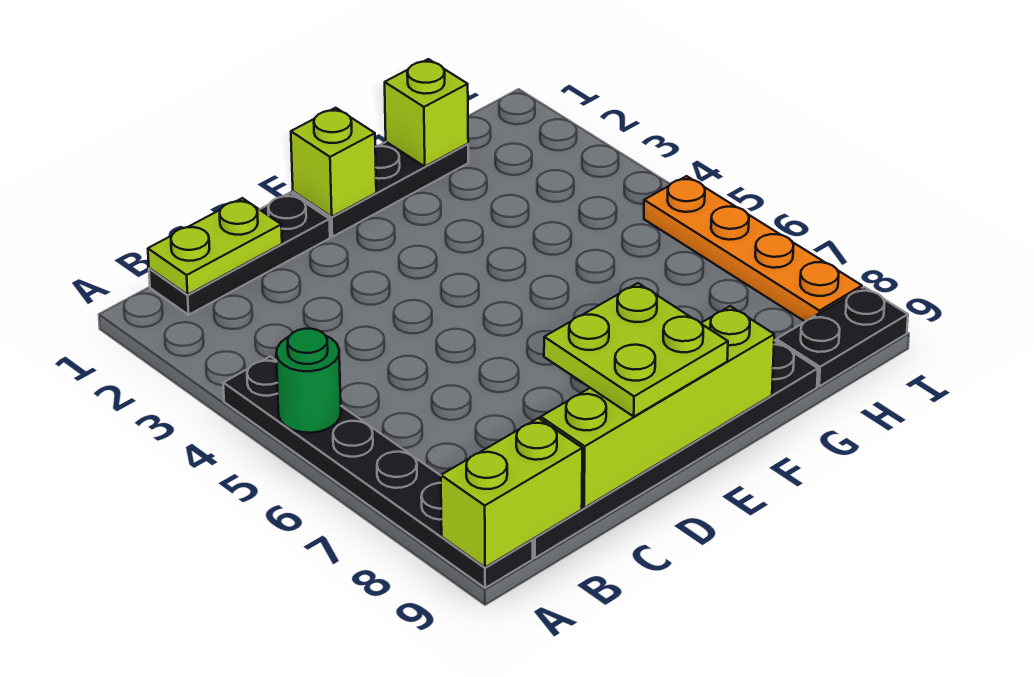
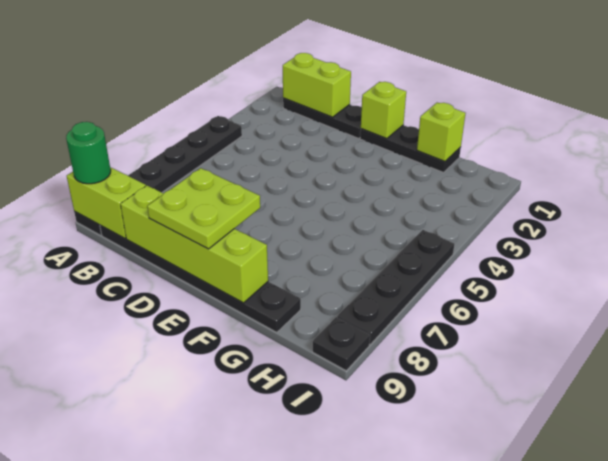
green round brick A5 level 2 -> green round brick A9 level 3
lime plate B1:C1 level 2 -> lime brick B1:C1 level 2
black plate H9:I9 level 1 -> black plate I9 level 1
orange plate I5:I8 level 1 -> black plate I5:I8 level 1

